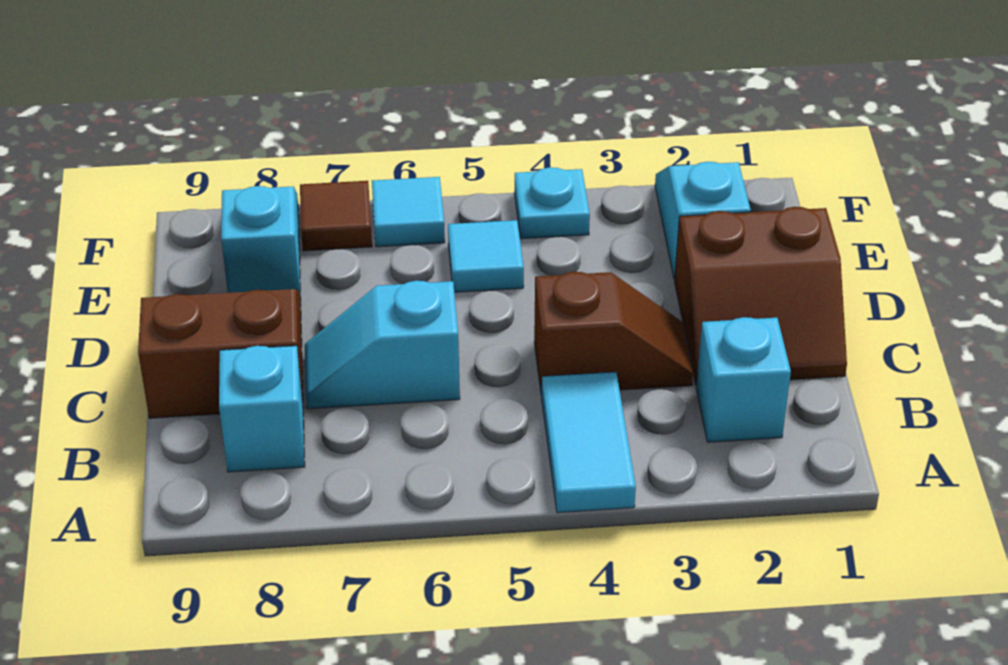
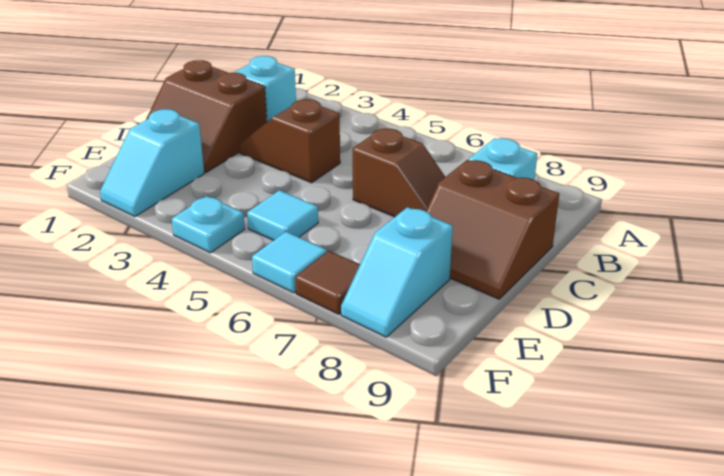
cyan tile A4:B4 level 1 -> none
brown slope C1:D2 level 1 top D -> brown slope C1:D2 level 1 top C
cyan slope C6:C7 level 1 top 6 -> brown slope C6:C7 level 1 top 6

